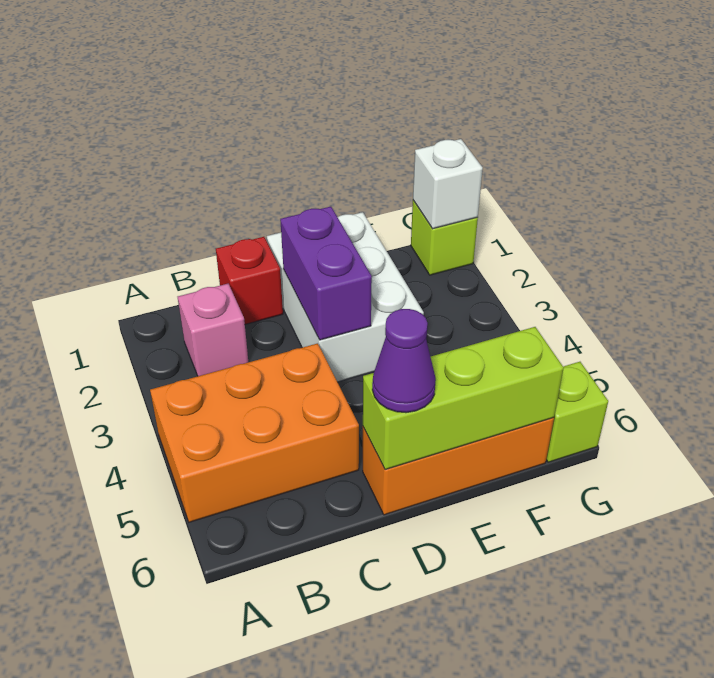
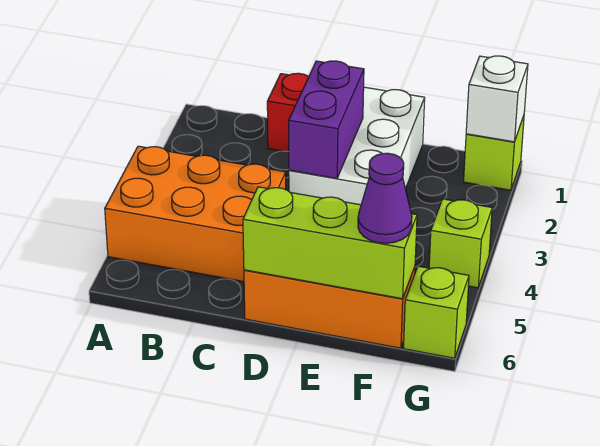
pink brick B2 level 1 -> none
purple cone D6 level 3 -> purple cone F6 level 3
none -> lime brick G4 level 1

